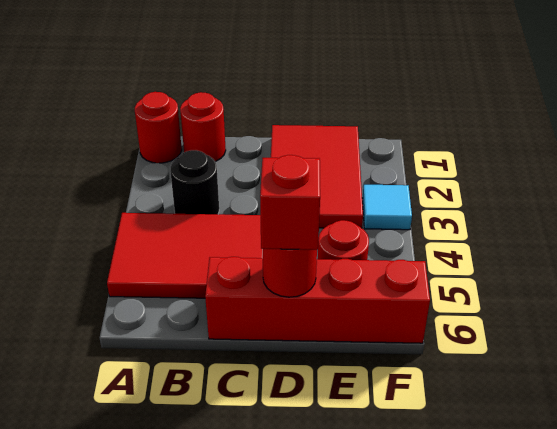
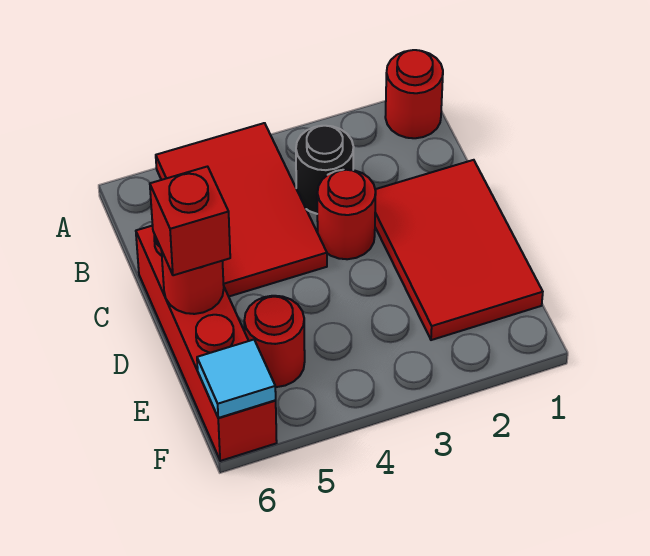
red round brick B1 level 1 -> red round brick C3 level 1
red tile D1:E3 level 1 -> red tile C1:E2 level 1
cyan tile F3 level 1 -> cyan tile F6 level 2

